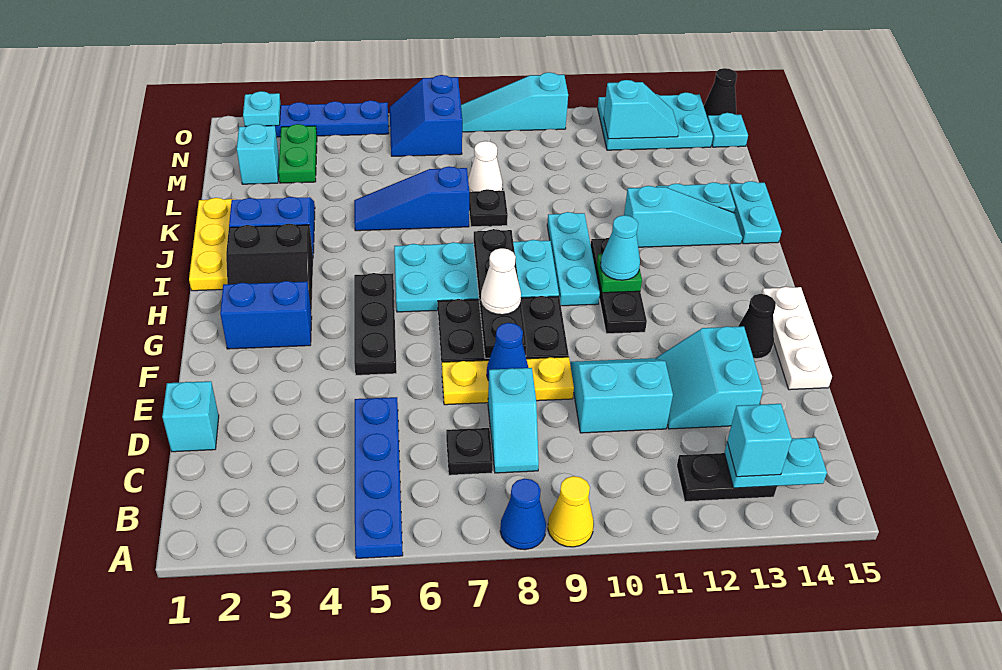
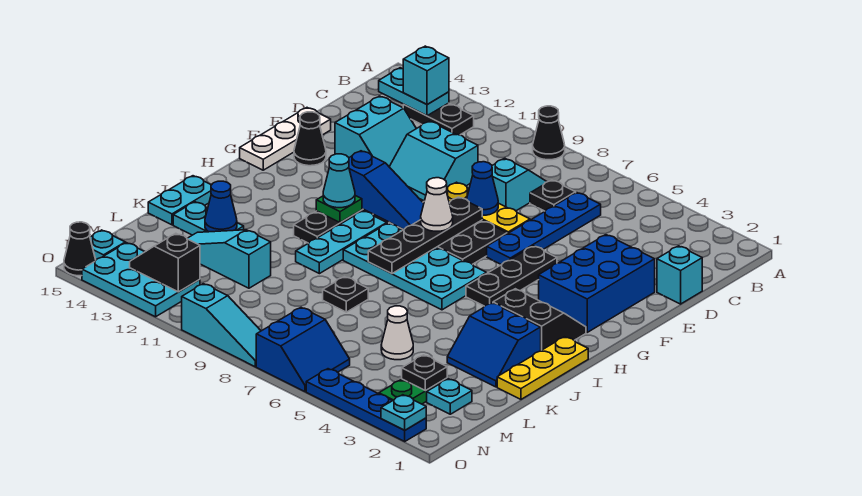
blue plate A5:D5 level 1 -> blue plate C6:F6 level 1
blue cone A8 level 1 -> blue cone K13 level 2
yellow cone A9 level 1 -> black cone A9 level 1
blue brick G2:G3 level 1 -> blue brick E2:G3 level 1
cyan slope J12:J14 level 1 top 12 -> cyan slope L11:L13 level 1 top 11
blue slope K5:K7 level 1 top 7 -> blue slope G9:G11 level 2 top 11
white cone L8 level 1 -> white cone L5 level 1
cyan brick M2 level 1 -> cyan plate M2 level 1
none -> black plate M3 level 2
cyan slope N12:N13 level 2 top 12 -> black slope N12:N13 level 2 top 12

